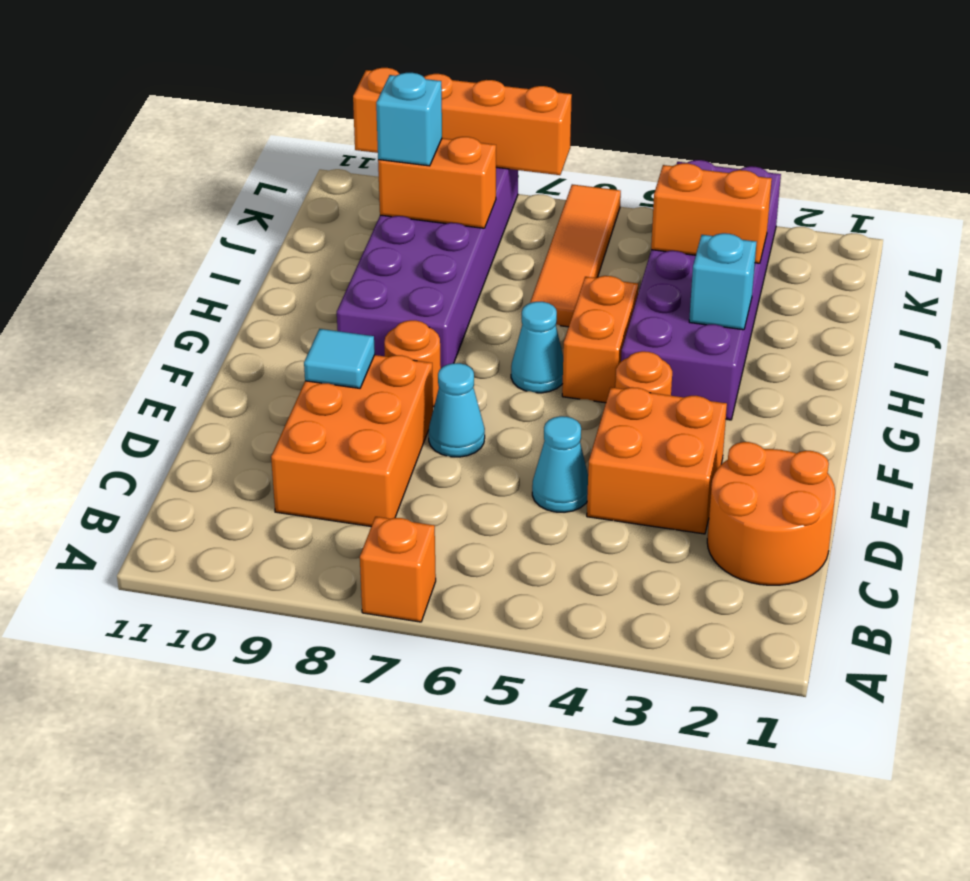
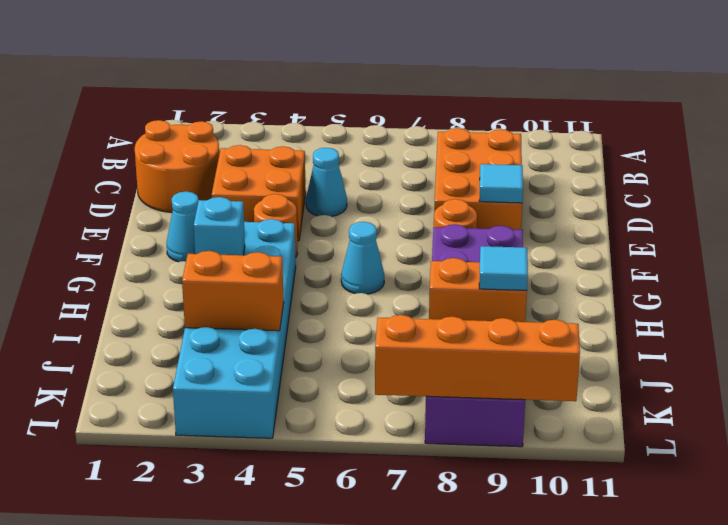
orange brick A7 level 1 -> none
cyan cone E7 level 1 -> cyan cone F2 level 1
purple brick G3:L4 level 1 -> cyan brick G3:L4 level 1
orange brick G5:H5 level 1 -> none
orange tile I6:L6 level 1 -> none
cyan brick J9 level 3 -> cyan tile J9 level 3

